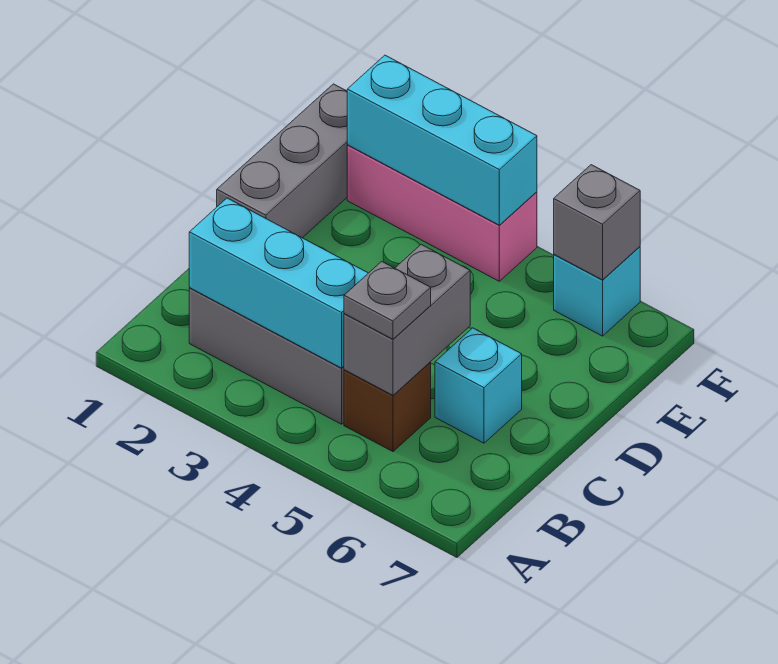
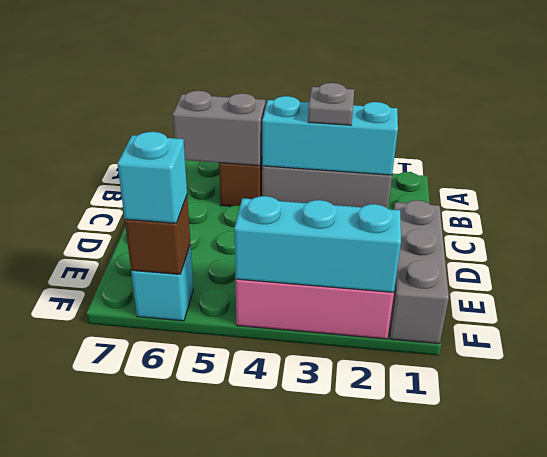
grey brick B5:C5 level 2 -> grey brick B5:B6 level 2
grey plate B5 level 3 -> grey plate B3 level 3
cyan brick C6 level 1 -> cyan brick F6 level 3
grey brick F6 level 2 -> brown brick F6 level 2

